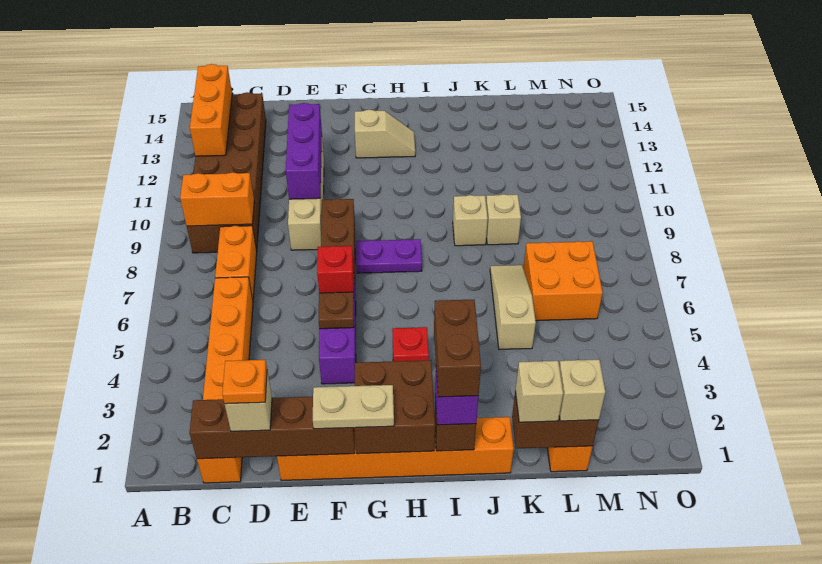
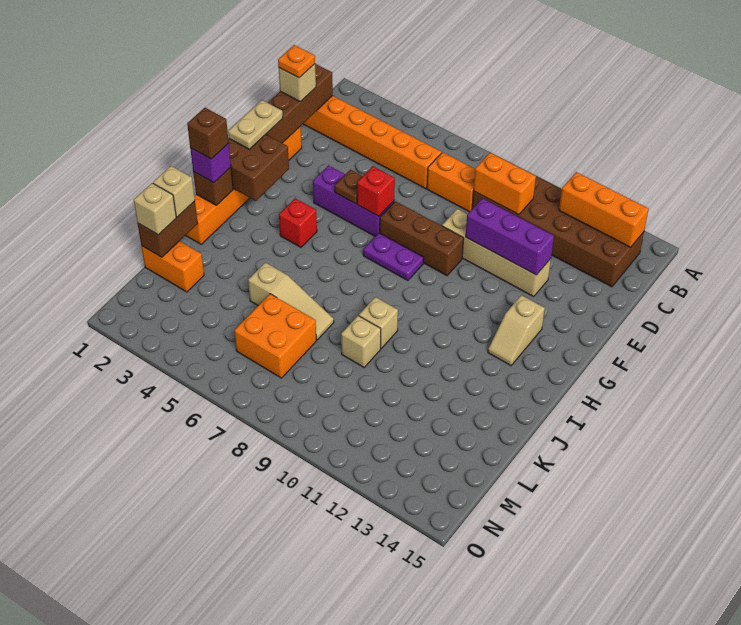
orange brick B9:C9 level 2 -> orange brick C9:C10 level 2
purple plate G8:H8 level 1 -> purple plate G7:G8 level 1
brown brick I1:I2 level 4 -> brown brick I1 level 4

